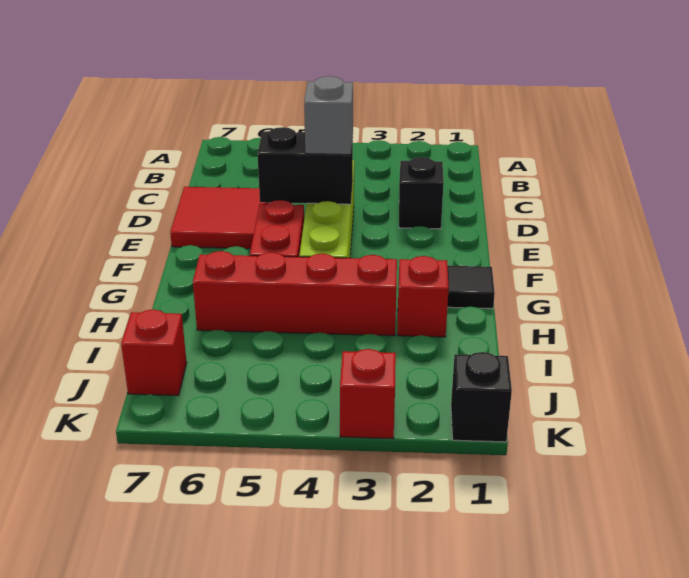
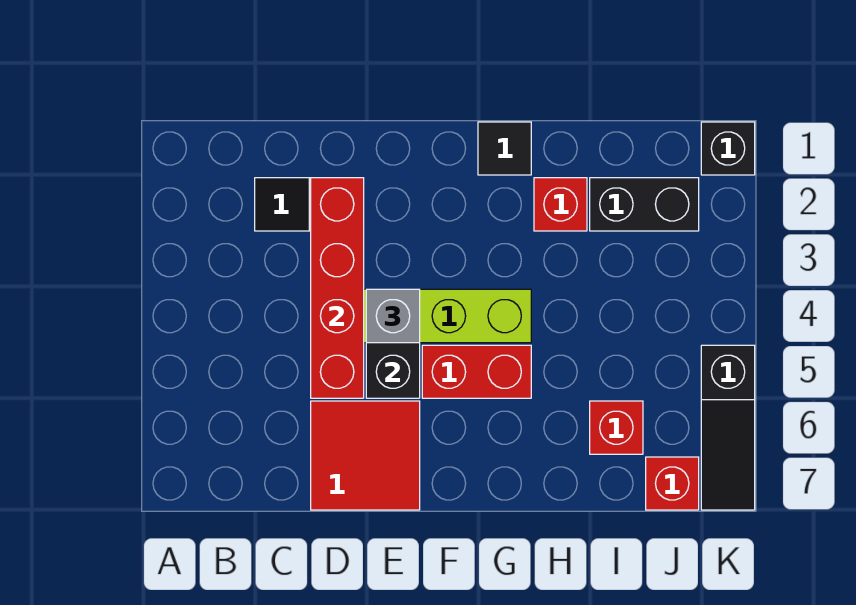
red brick H3:H6 level 1 -> red brick D2:D5 level 2
none -> black brick I2:J2 level 1
red brick K3 level 1 -> red brick I6 level 1
none -> black slope K5:K7 level 1 top 5

